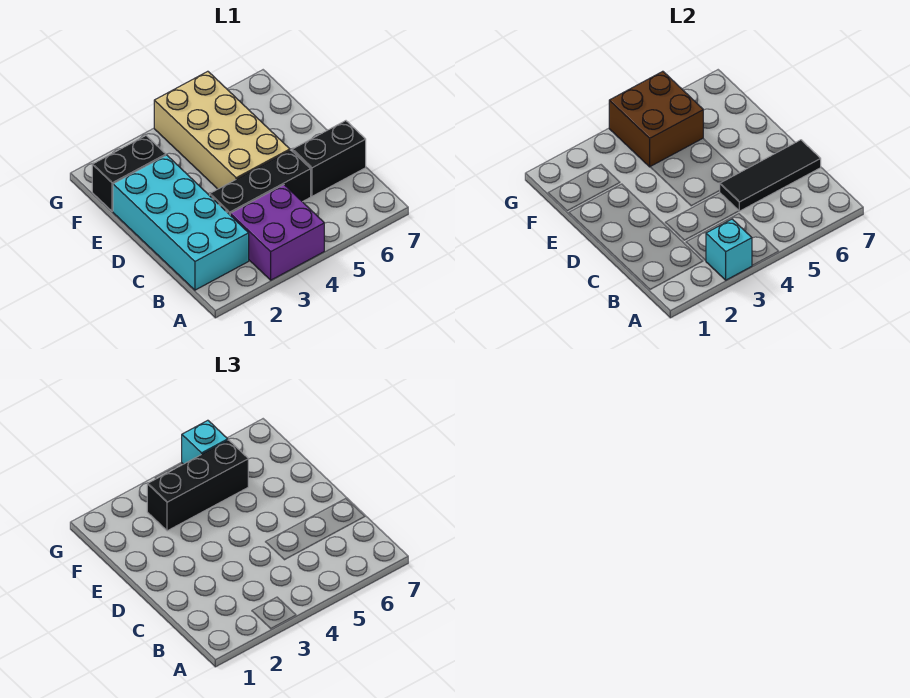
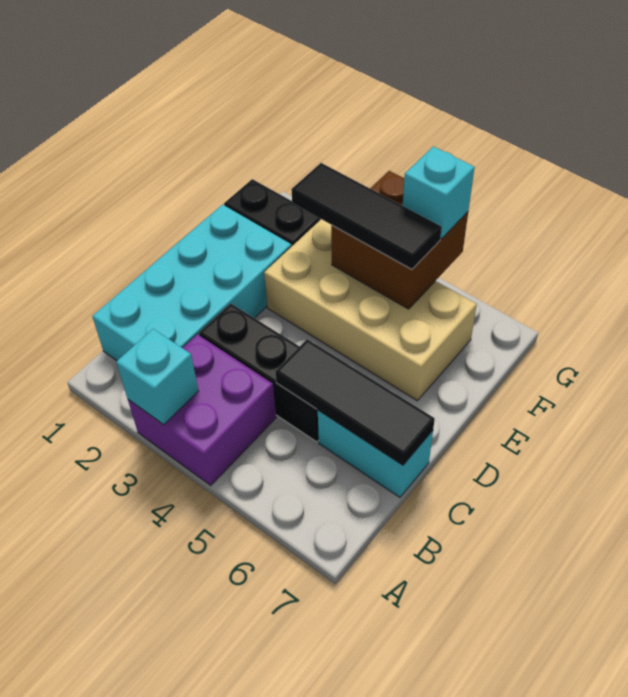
black brick C6:C7 level 1 -> cyan brick C6:C7 level 1
tan brick D4:G5 level 1 -> tan brick E3:F6 level 1
black brick F3:F5 level 3 -> black tile F3:F5 level 3

